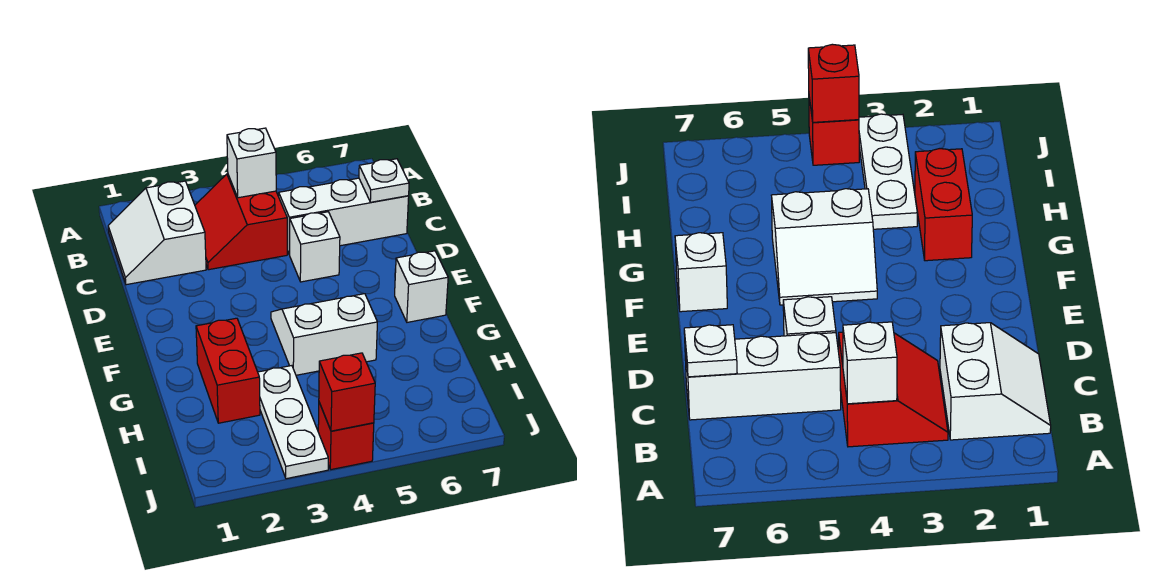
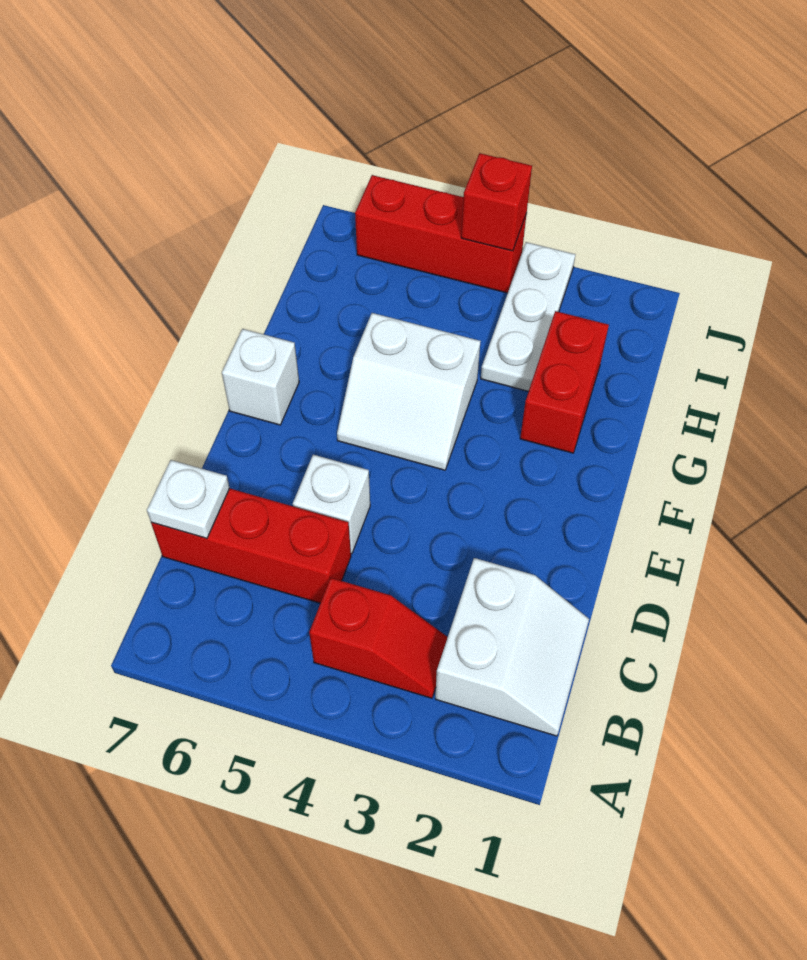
red slope B3:C4 level 1 top 4 -> red slope B3:B4 level 1 top 4
white brick B4 level 2 -> none
white brick C5:C7 level 1 -> red brick C5:C7 level 1
red brick J4 level 1 -> red brick J4:J6 level 1

